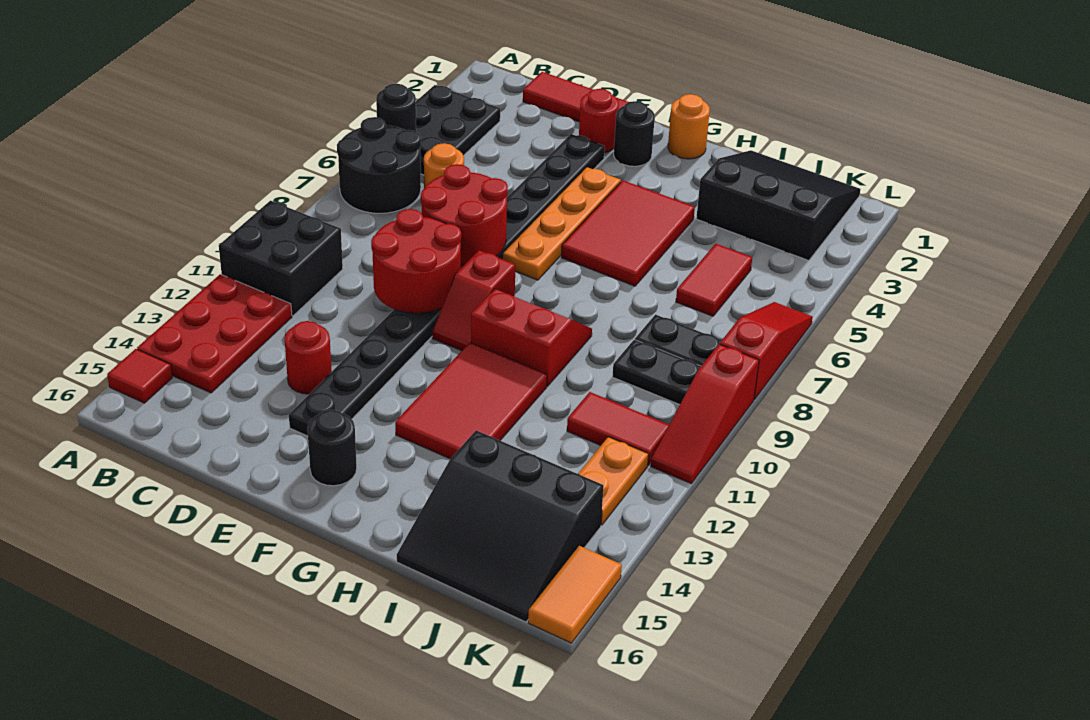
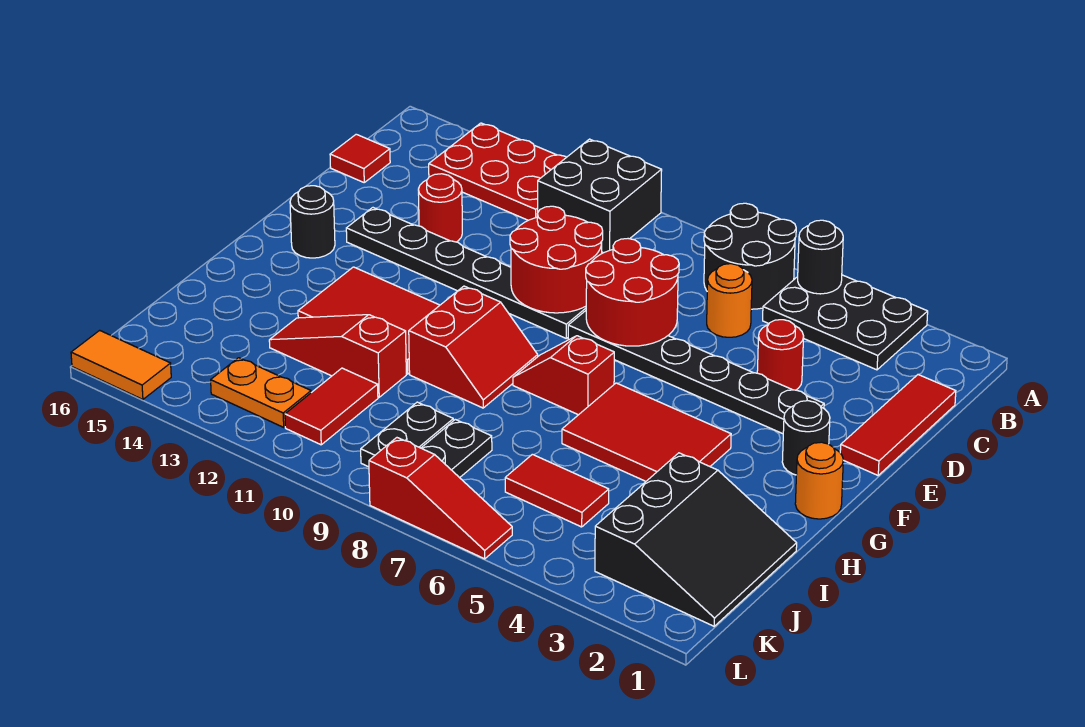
red tile A15 level 1 -> red tile C16 level 1
red round brick E2 level 1 -> red round brick D4 level 1
orange plate F4:F7 level 1 -> none
red slope F9:F10 level 1 top 9 -> red slope G7:G8 level 1 top 7
black slope I14:K16 level 1 top 14 -> none
red slope L9:L11 level 1 top 9 -> red slope I11:I13 level 1 top 11

